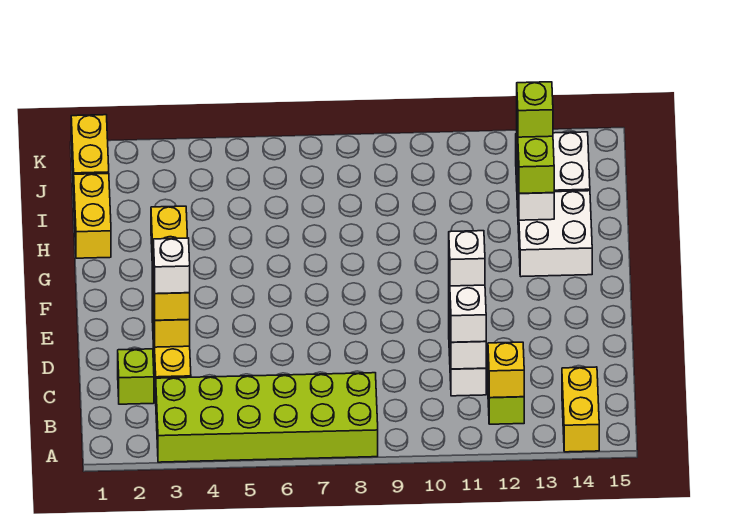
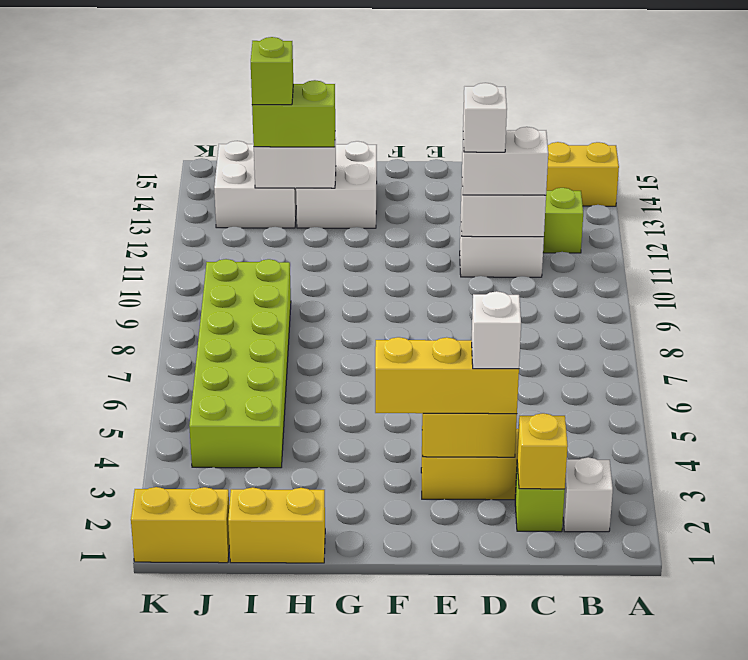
lime brick A3:B8 level 1 -> lime brick I4:J9 level 1
none -> white brick B2 level 1
yellow brick B12 level 2 -> yellow brick C2 level 2

